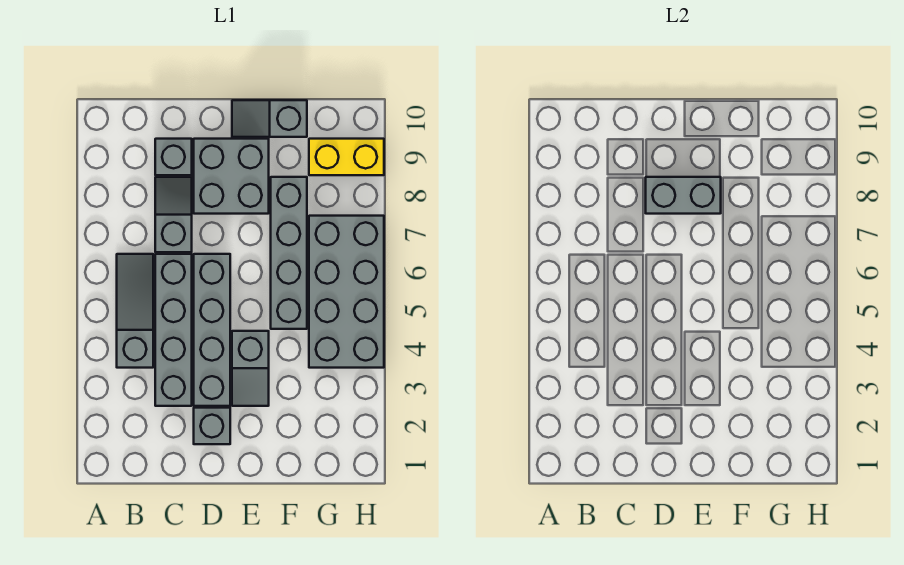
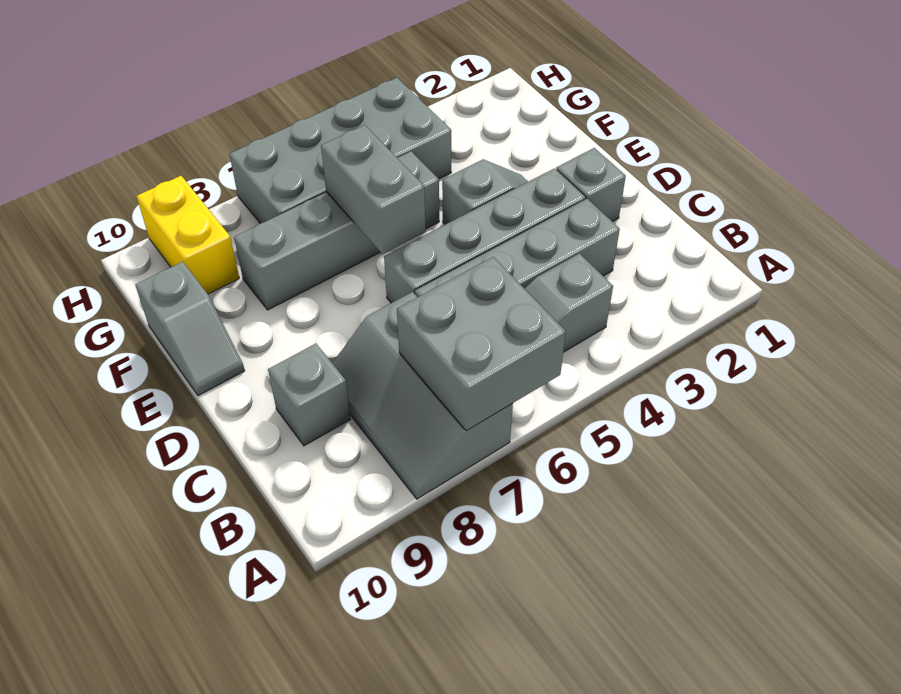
grey slope C7:C8 level 1 top 7 -> grey slope A7:C8 level 1 top 7
grey brick D8:E9 level 1 -> grey brick A6:B7 level 2
grey brick D8:E8 level 2 -> grey brick E6:F6 level 2

